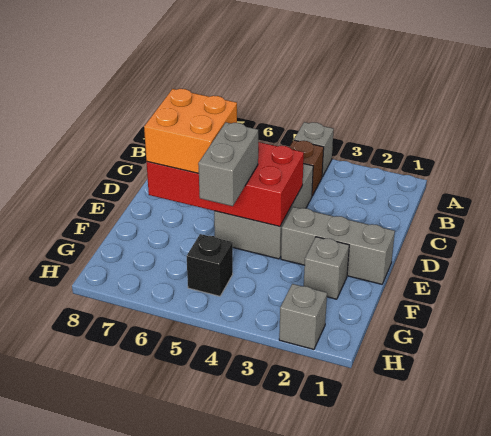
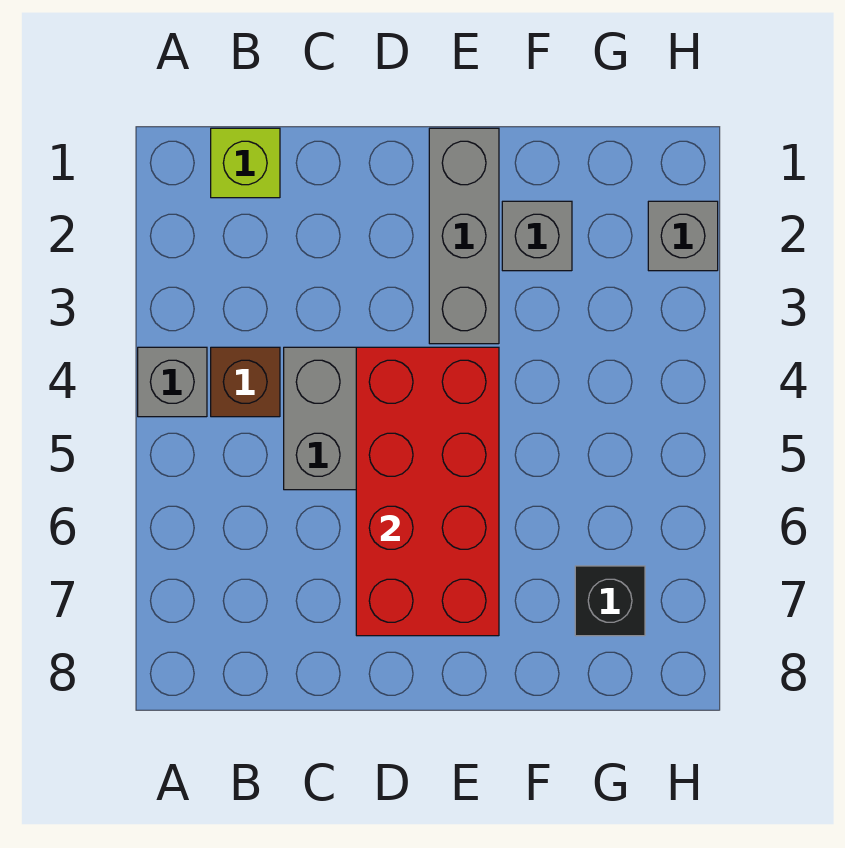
none -> lime brick B1 level 1
orange brick D6:E7 level 3 -> none
grey brick E5:F5 level 3 -> none
black brick G5 level 1 -> black brick G7 level 1

